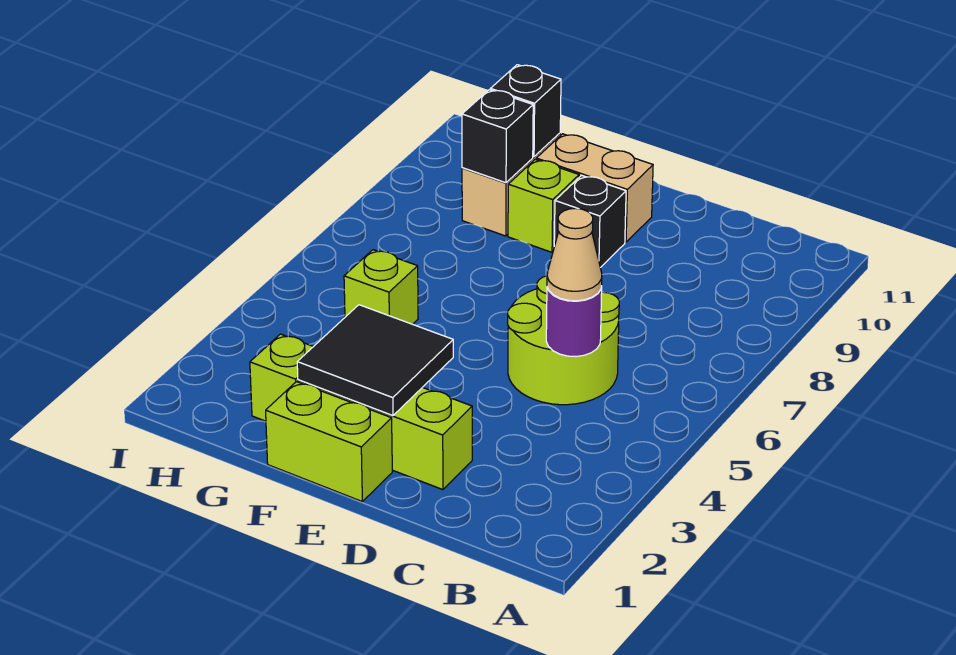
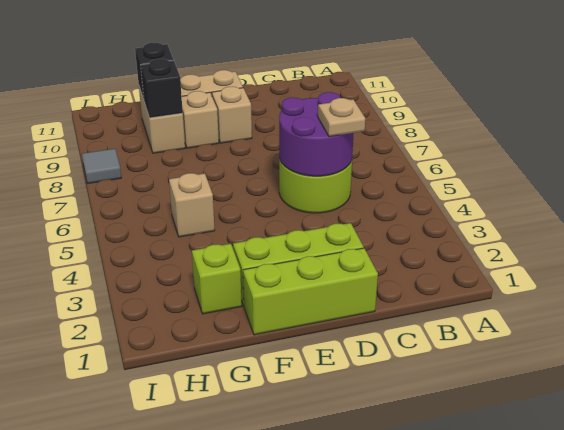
purple round brick C5 level 2 -> purple round brick C5:D6 level 2
tan cone C5 level 3 -> tan plate C5 level 3
lime brick E1:F1 level 1 -> lime brick D1:F1 level 1
black tile E2:F3 level 2 -> none
black brick E9 level 1 -> tan brick E9 level 1
lime brick F9 level 1 -> tan brick F9 level 1
lime brick G5 level 1 -> tan brick G5 level 1
none -> grey tile I8 level 1

